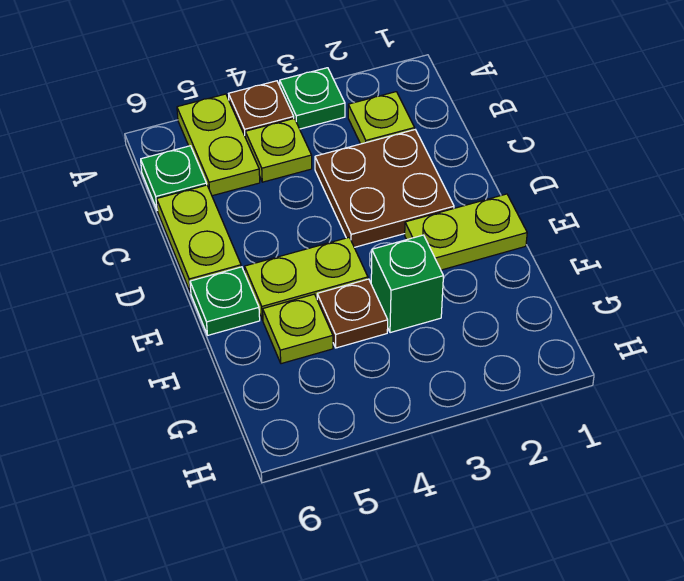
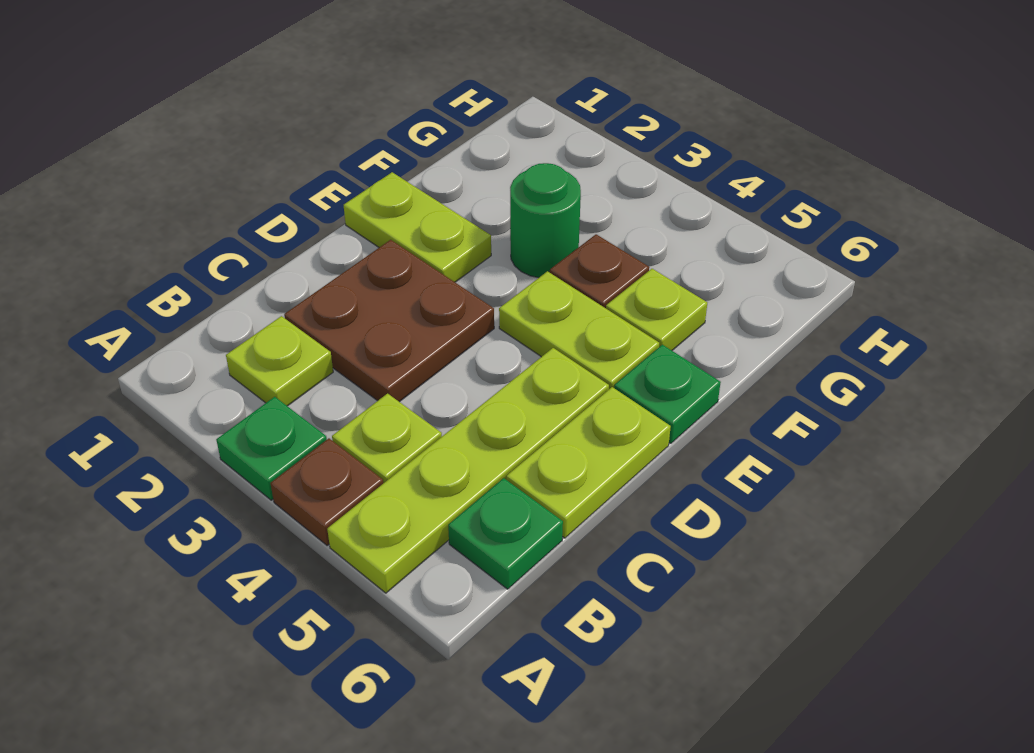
lime plate A5:B5 level 1 -> lime plate A5:D5 level 1
green brick F3 level 1 -> green round brick F3 level 1

